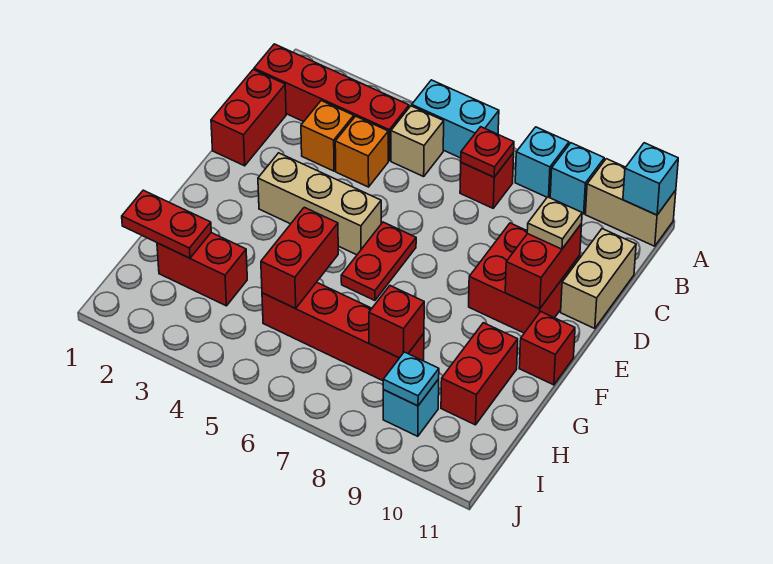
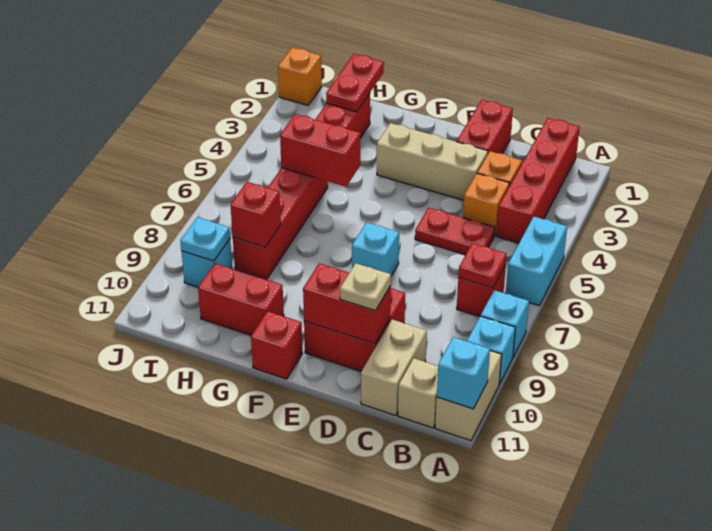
tan brick B5 level 1 -> tan brick B11 level 1
red brick C1:D1 level 1 -> red brick D1:D2 level 1
tan brick C11:D11 level 1 -> tan brick C10:C11 level 1
tan brick E3:E5 level 1 -> tan brick D3:F3 level 1
red plate E6:F6 level 1 -> red plate C5:D5 level 1
none -> cyan brick E7 level 1
none -> orange brick J1 level 1

